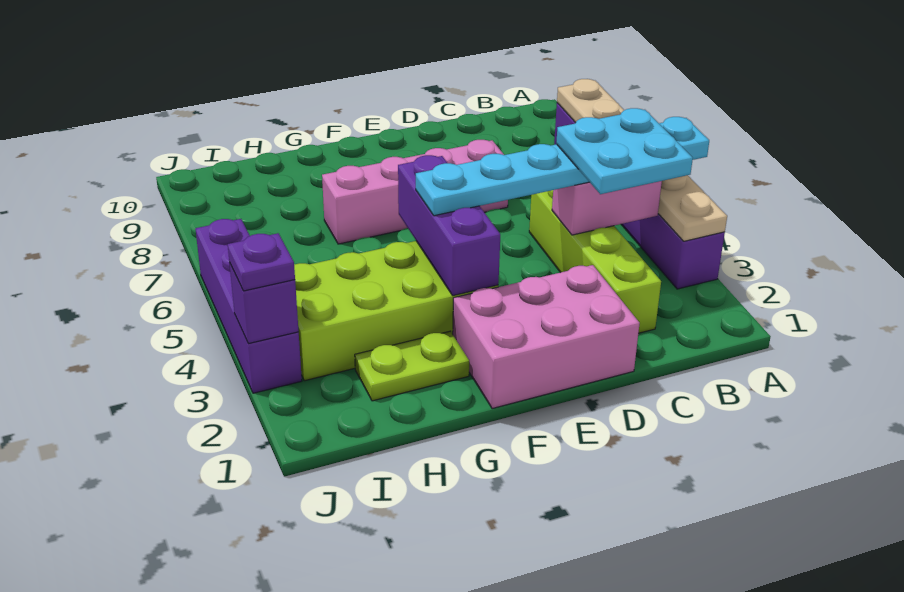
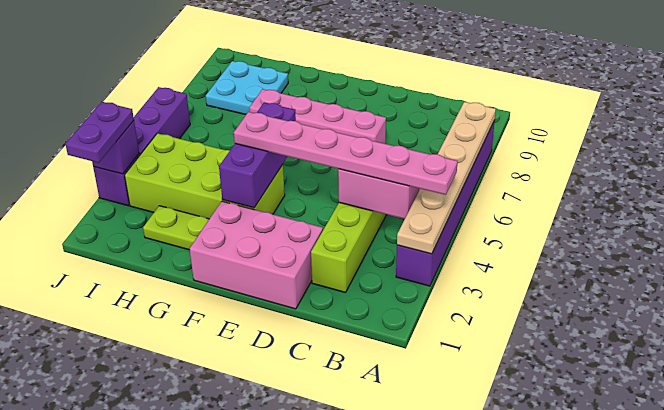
cyan plate A4:F4 level 3 -> pink plate A4:F4 level 3
cyan plate B3:C4 level 4 -> cyan plate H8:I9 level 1
purple plate J3 level 3 -> purple plate J2:J3 level 3

